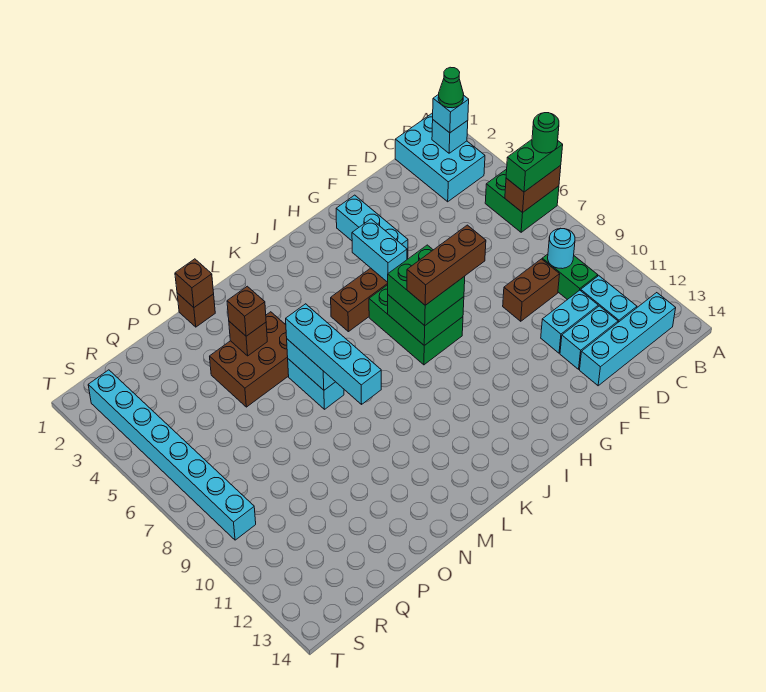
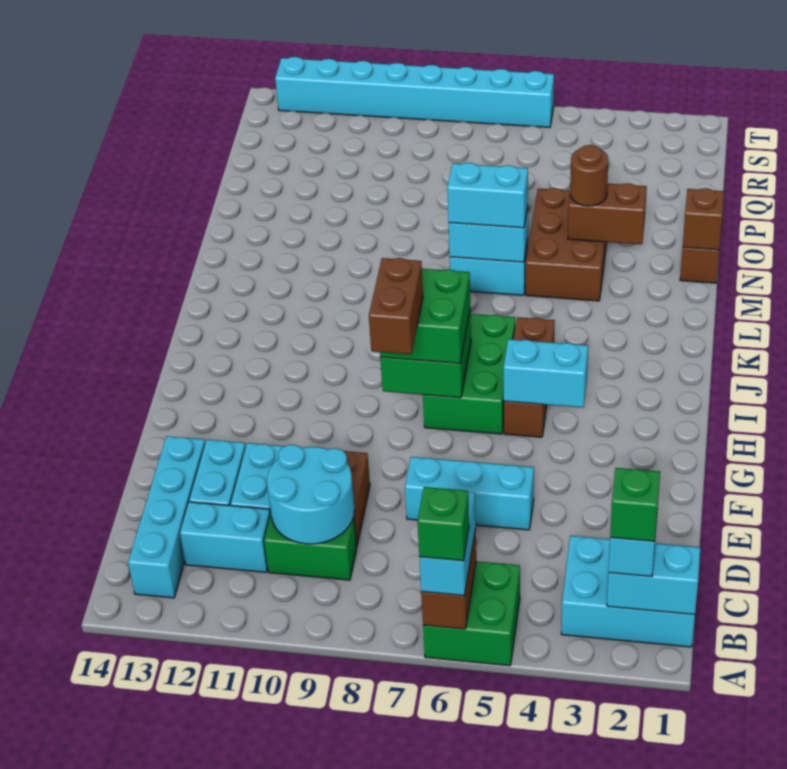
green brick A6:B6 level 3 -> cyan brick A6:B6 level 3
green round brick A6 level 4 -> green brick A6 level 4
cyan brick B2 level 2 -> cyan brick B1:B2 level 2
green cone B2 level 4 -> green brick B2 level 4
cyan round brick C9 level 2 -> cyan round brick C9:D10 level 2
cyan brick G2:G4 level 1 -> cyan brick E5:E7 level 1
brown brick G8:I8 level 4 -> brown brick G8:H8 level 4
green brick H6:I8 level 1 -> green brick H6:J7 level 1
cyan brick M6:M9 level 3 -> cyan brick M6:M7 level 3
brown brick N4 level 2 -> brown brick N3:N4 level 2
brown brick N4 level 3 -> brown round brick N4 level 3
cyan brick S2:S9 level 1 -> cyan brick T6:T13 level 1

